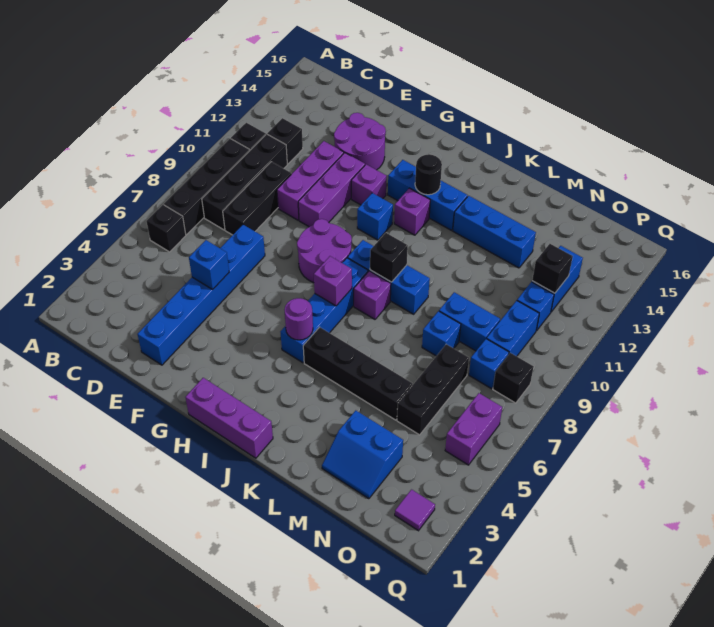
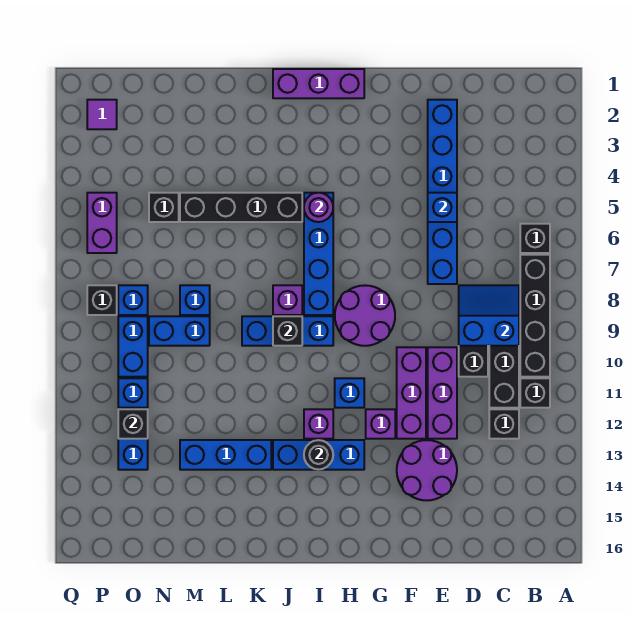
purple brick I7 level 2 -> none
blue slope M2:N3 level 1 top 3 -> blue slope C8:D9 level 2 top 9
black brick N5:N7 level 1 -> black brick N5 level 1

